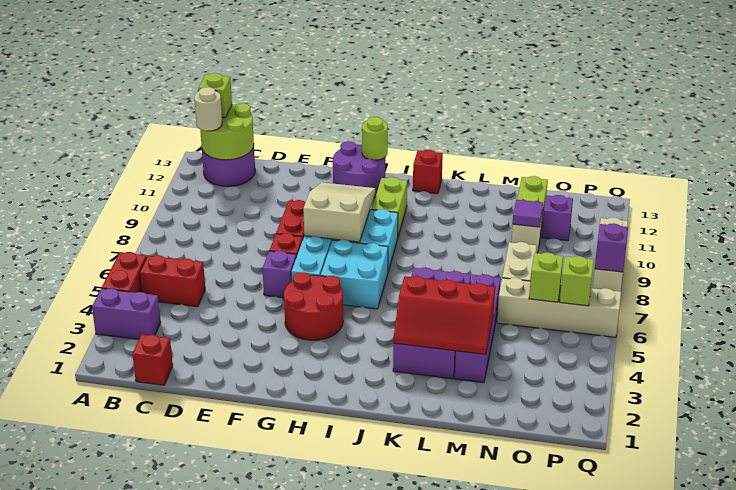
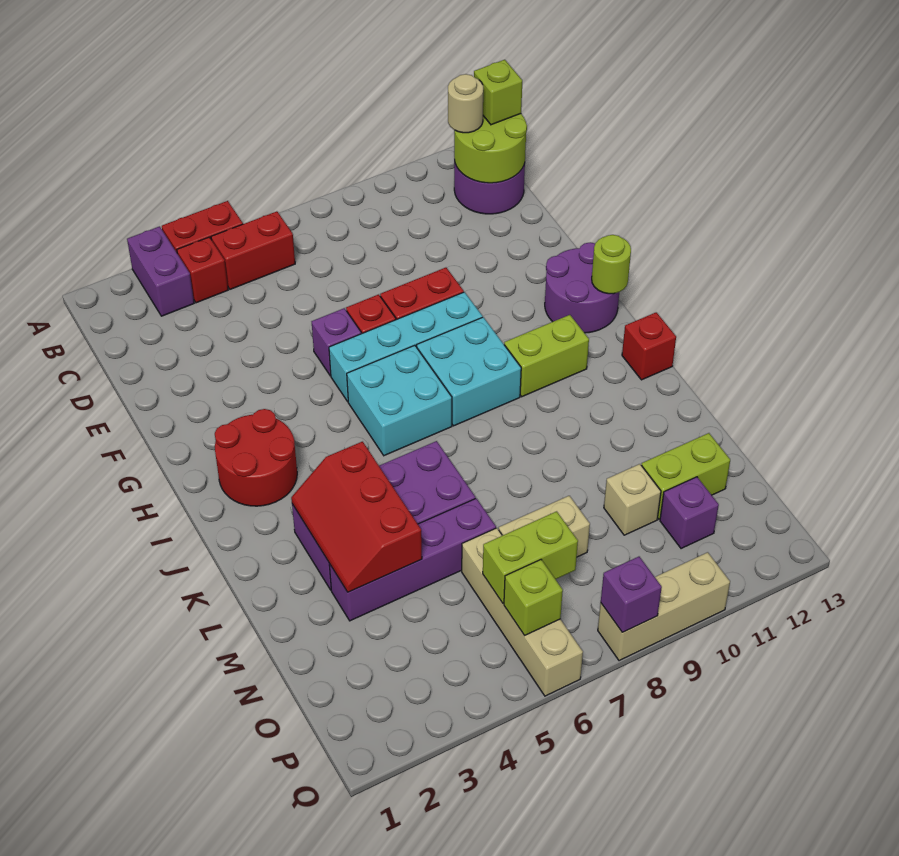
red brick B5:C5 level 1 -> red brick B5:B6 level 1
red brick C1 level 1 -> red brick B4 level 1
red round brick G4:H5 level 1 -> red round brick H2:I3 level 1
tan slope G8:H10 level 2 top 8 -> none
purple tile N10 level 2 -> none
lime brick O6 level 2 -> lime brick O6:O7 level 2

